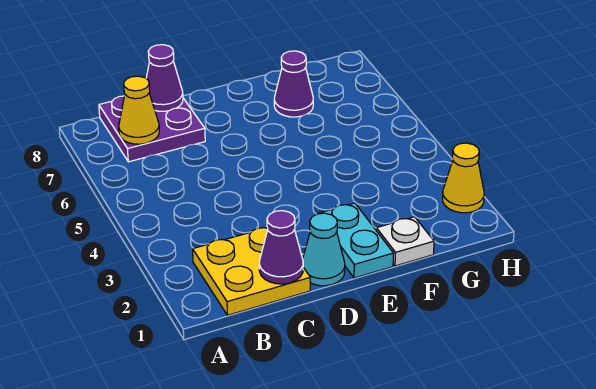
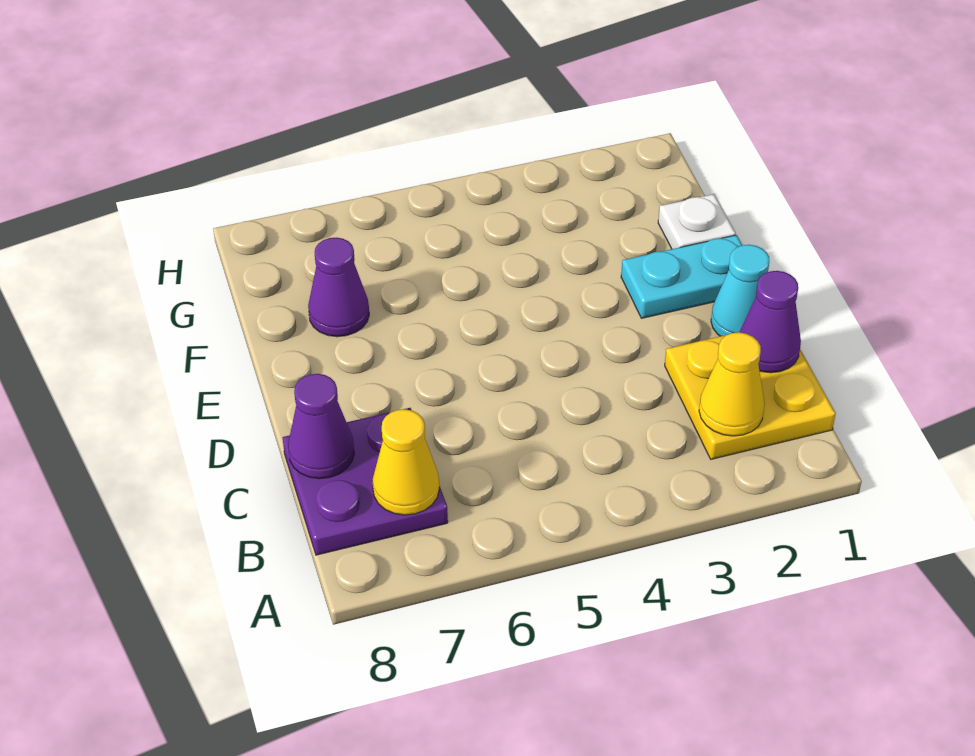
yellow cone H2 level 1 -> yellow cone B2 level 2

